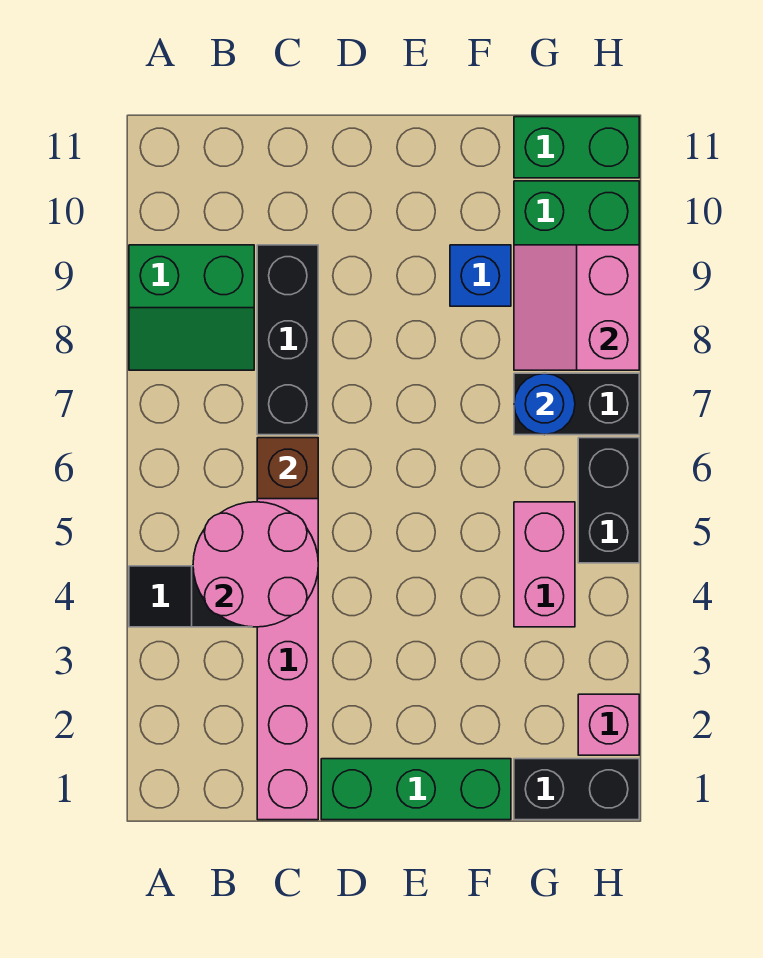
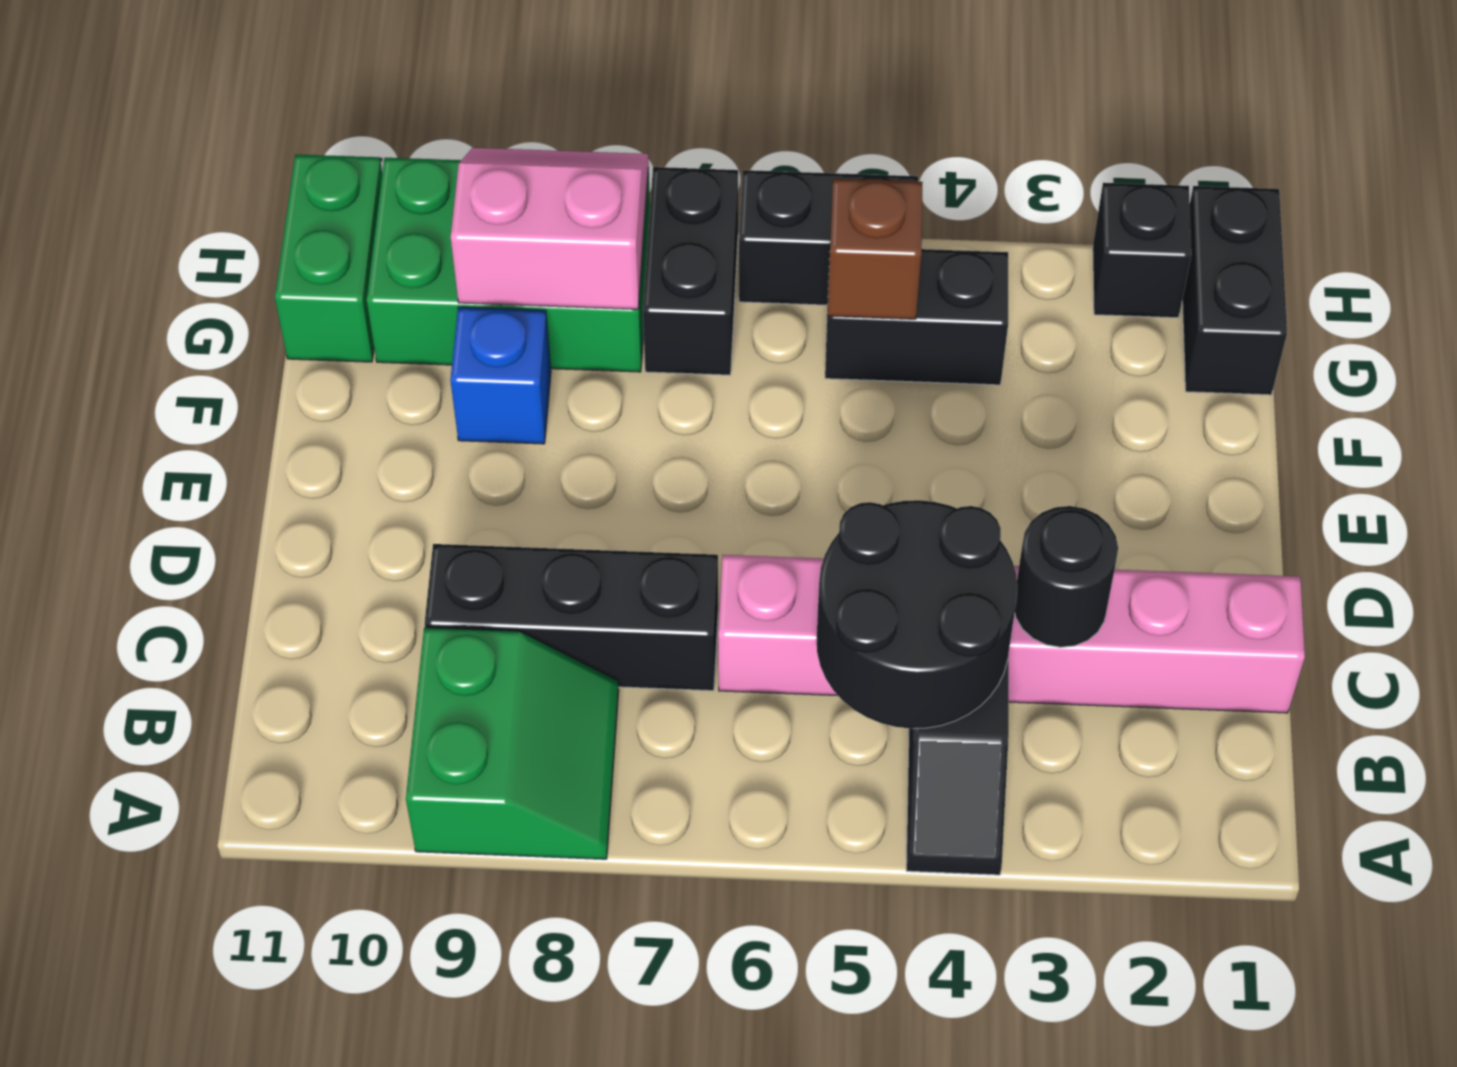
pink round brick B4:C5 level 2 -> black round brick B4:C5 level 2
none -> black round brick C3 level 2
brown brick C6 level 2 -> brown brick G5 level 2
green brick D1:F1 level 1 -> none
pink brick G4:G5 level 1 -> black brick G4:G5 level 1
blue round brick G7 level 2 -> none
pink slope G8:H9 level 2 top H -> pink slope G8:H9 level 2 top G
pink brick H2 level 1 -> black brick H2 level 1

